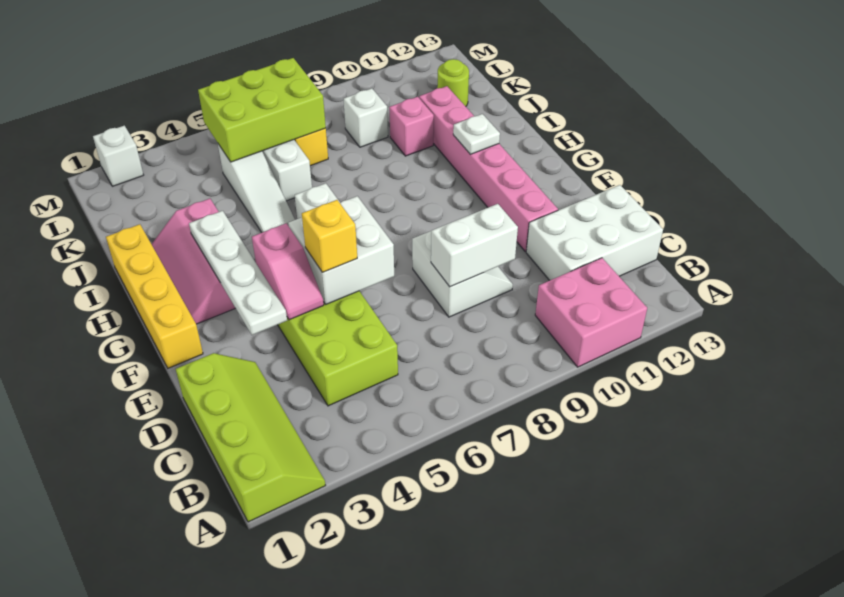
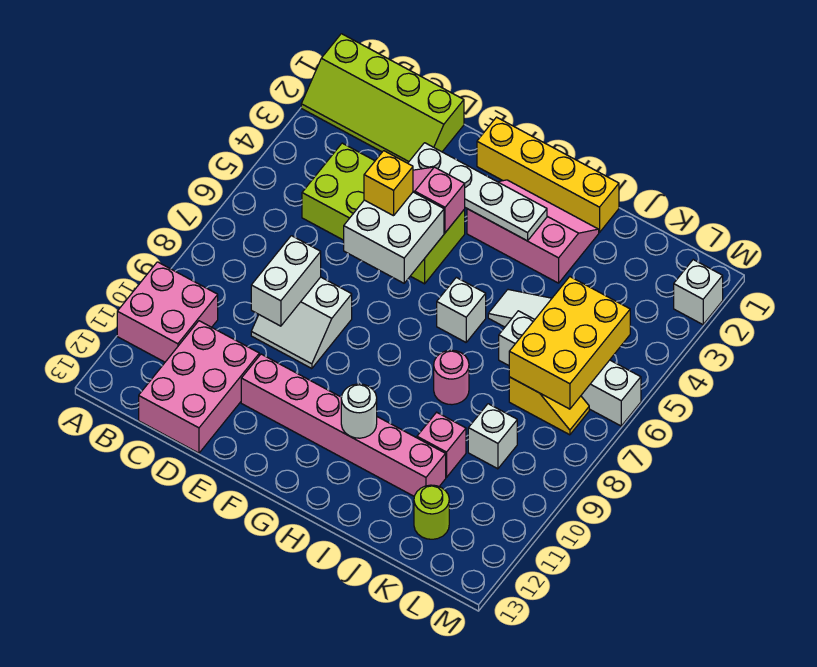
white brick C11:D13 level 1 -> pink brick C11:D13 level 1
white plate H11 level 2 -> white round brick H11 level 2
none -> pink round brick I8 level 1
lime brick K5:L7 level 2 -> yellow brick K5:L7 level 2

